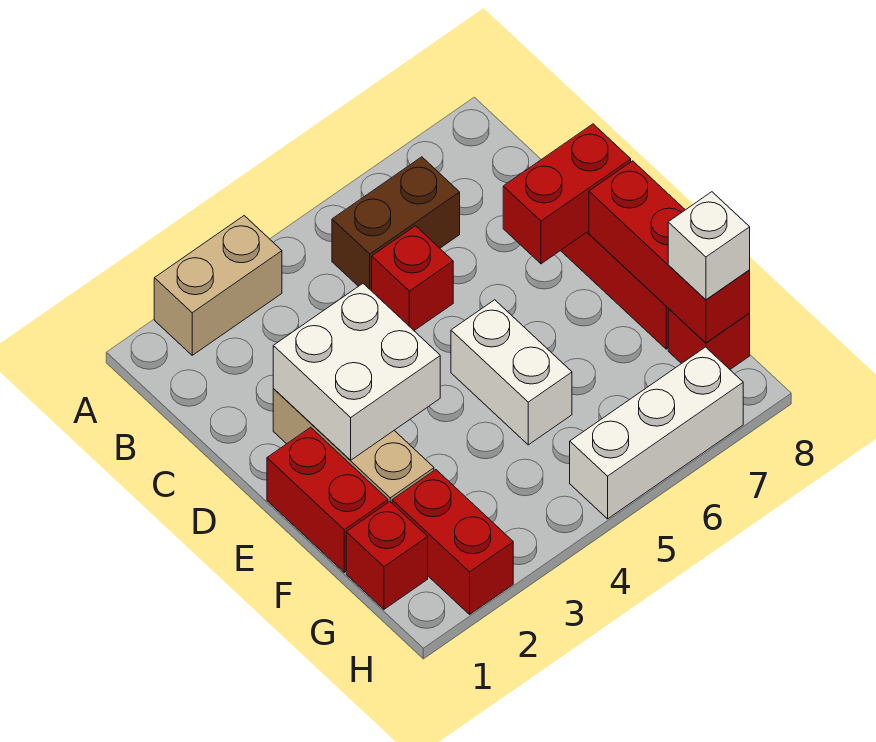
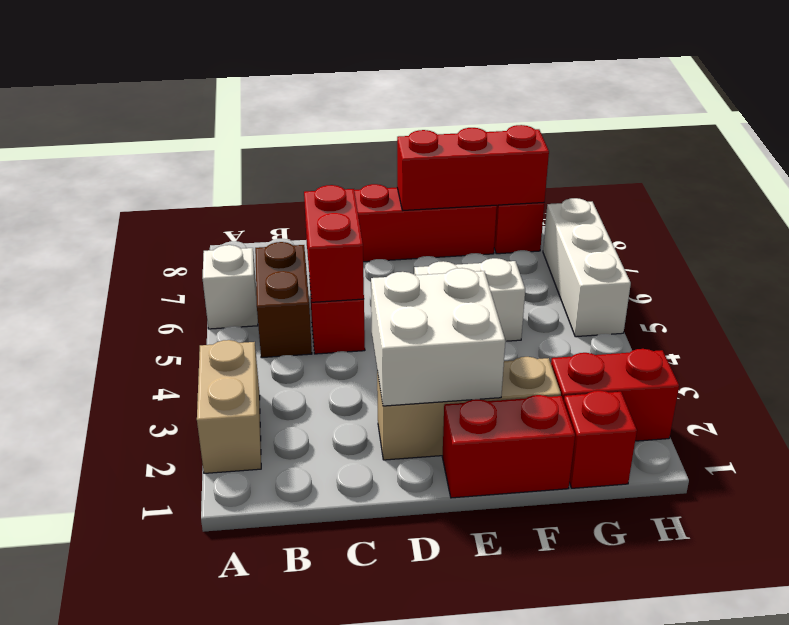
red brick D7:D8 level 2 -> red brick C5:C6 level 2
white brick G8 level 3 -> white brick A6 level 1

